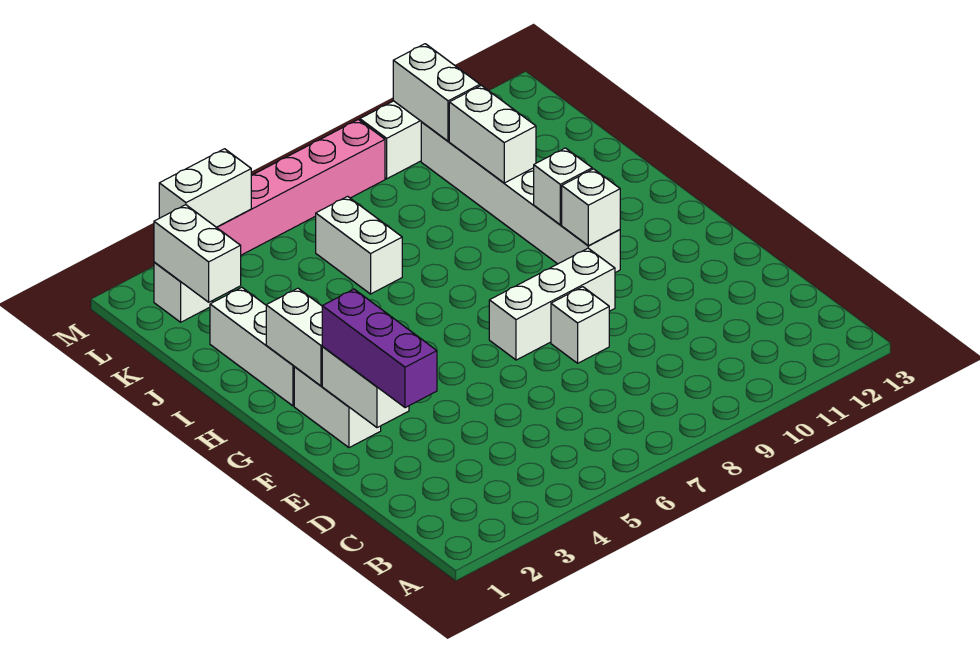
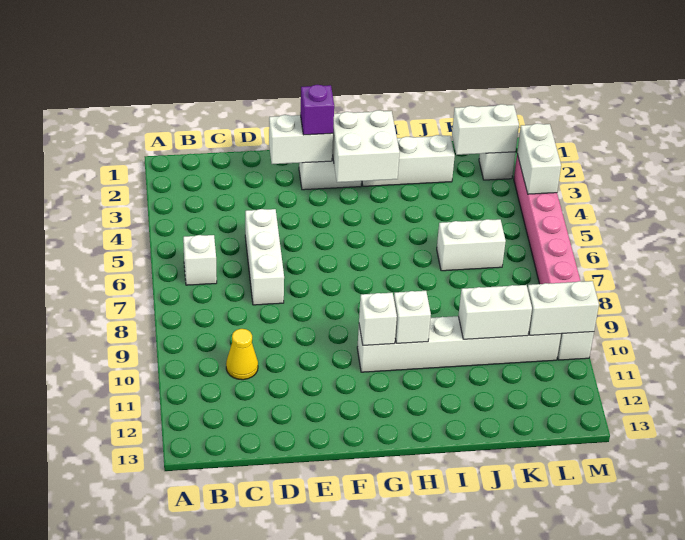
none -> yellow cone C10 level 1
purple brick D2:F2 level 3 -> purple brick F2 level 3
white brick E8 level 1 -> white brick B6 level 1
white brick F7:F9 level 1 -> white brick D5:D7 level 1
white brick G2:H2 level 2 -> white brick G2:H3 level 2

